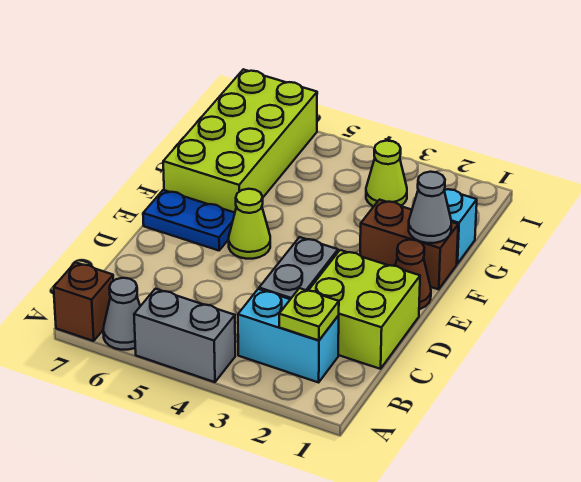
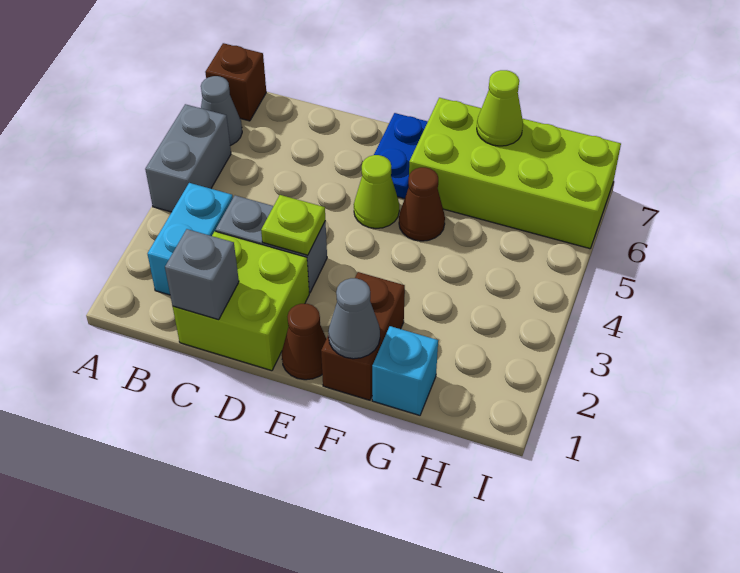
lime plate B2 level 2 -> lime plate D3 level 2
none -> grey brick C1 level 2
none -> brown cone F5 level 1
lime cone H3 level 1 -> lime cone G7 level 2

